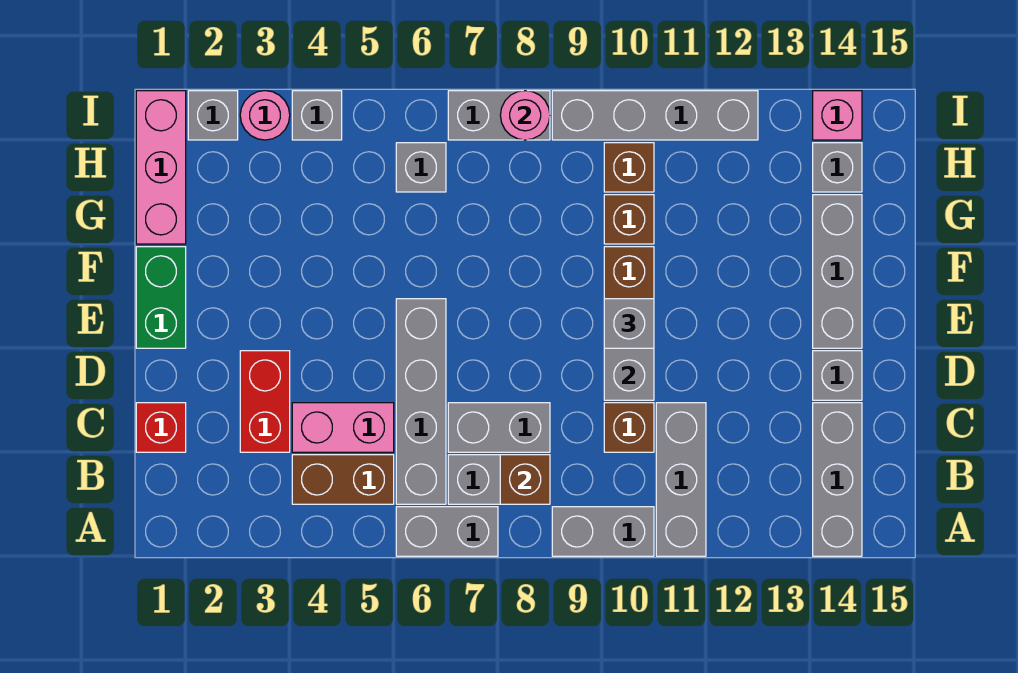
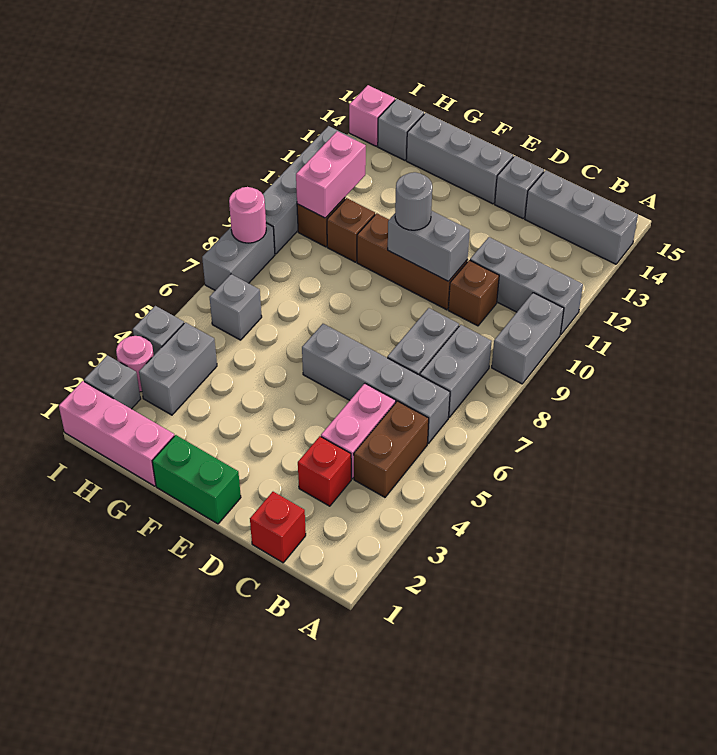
grey brick A6:A7 level 1 -> grey brick H3:H4 level 1
brown brick B8 level 2 -> none
red brick C3:D3 level 1 -> red brick C3 level 1
grey brick E10 level 3 -> grey round brick E10 level 3
none -> pink brick H10:H11 level 2

